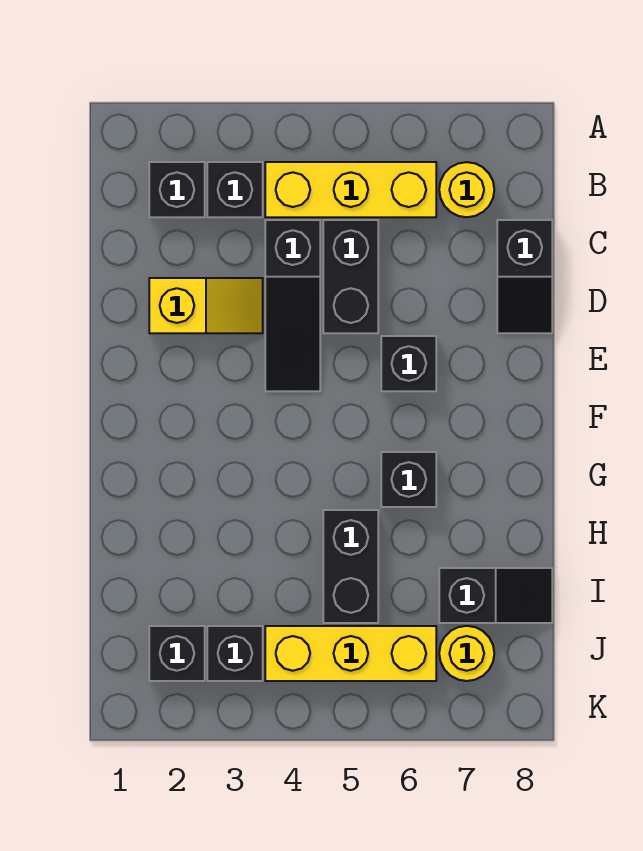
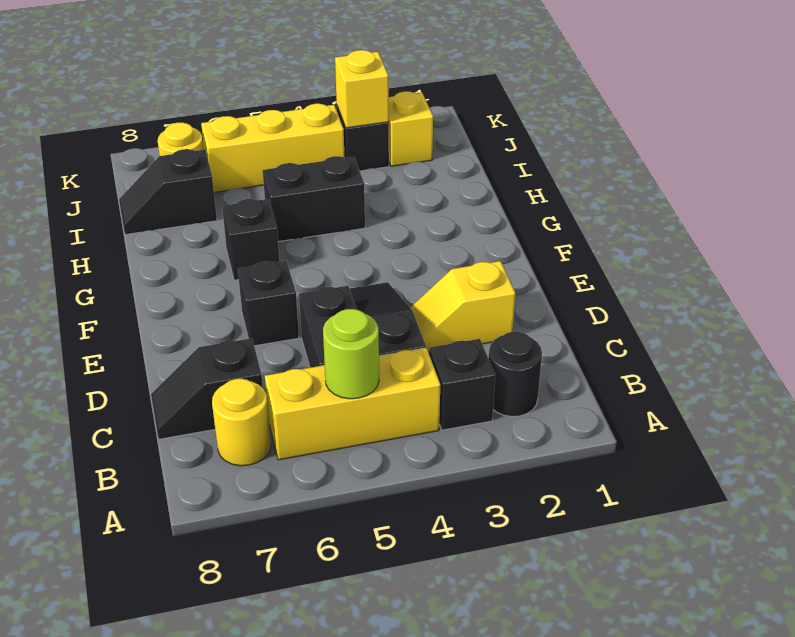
black brick B2 level 1 -> black round brick B2 level 1
none -> lime round brick B5 level 2
black slope C8:D8 level 1 top C -> black slope C7:C8 level 1 top 7
black brick H5:I5 level 1 -> black brick H4:H5 level 1
black brick J2 level 1 -> yellow brick J2 level 1
none -> yellow brick J3 level 2

